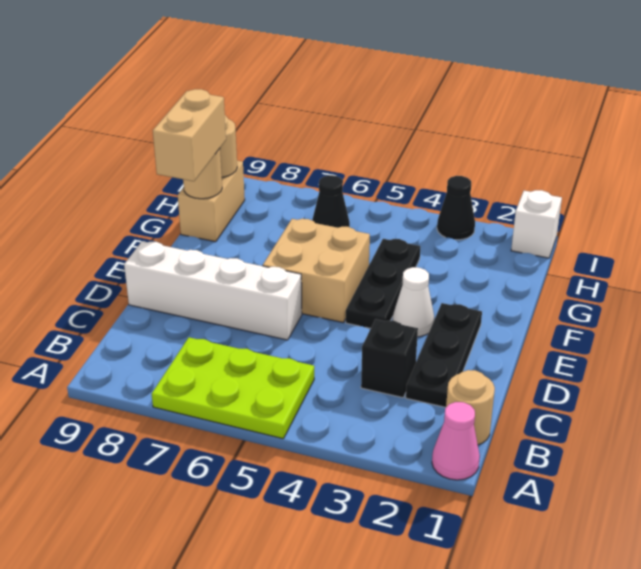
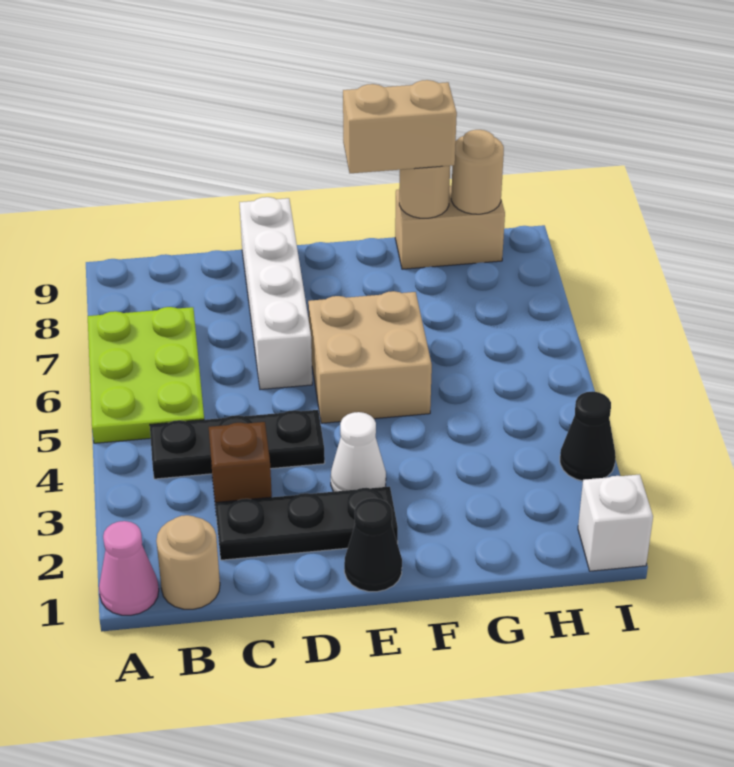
black brick C3 level 1 -> brown brick C3 level 1
black plate E4:G4 level 1 -> black plate B4:D4 level 1
black cone H6 level 1 -> black cone E1 level 1

